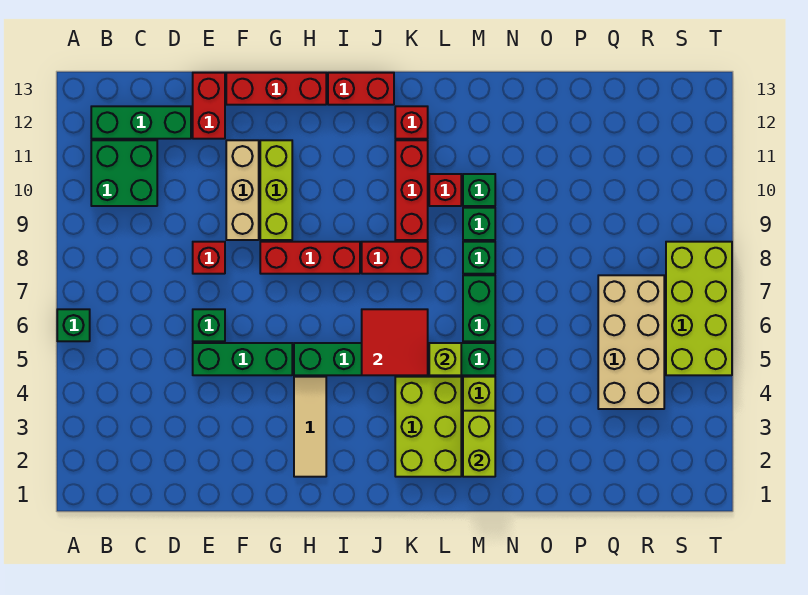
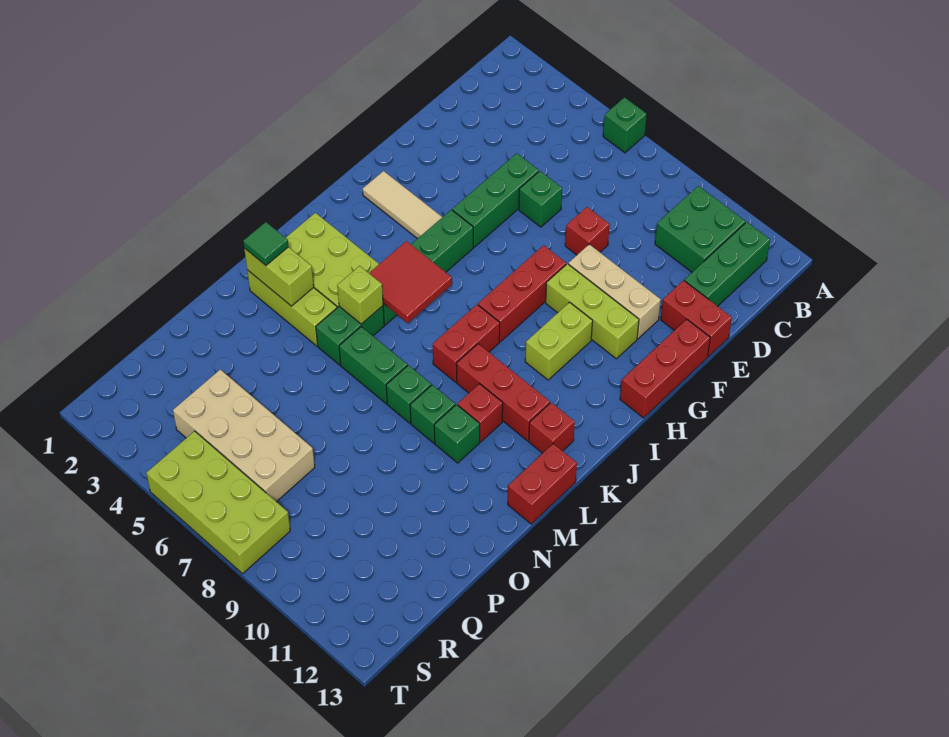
none -> lime brick H10:I10 level 1
red brick I13:J13 level 1 -> red brick L13:M13 level 1
none -> green tile M2 level 3

